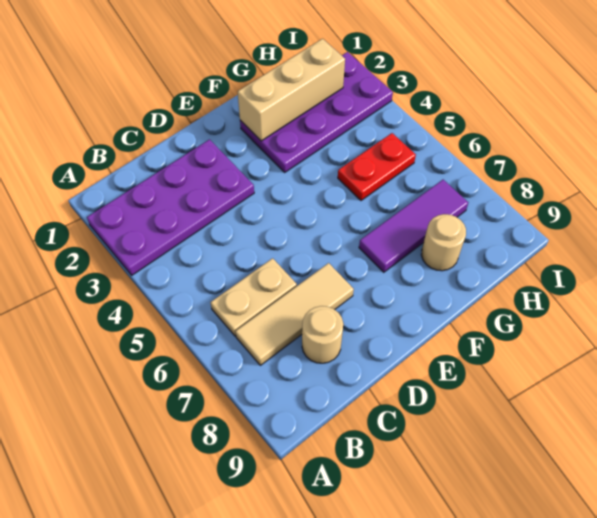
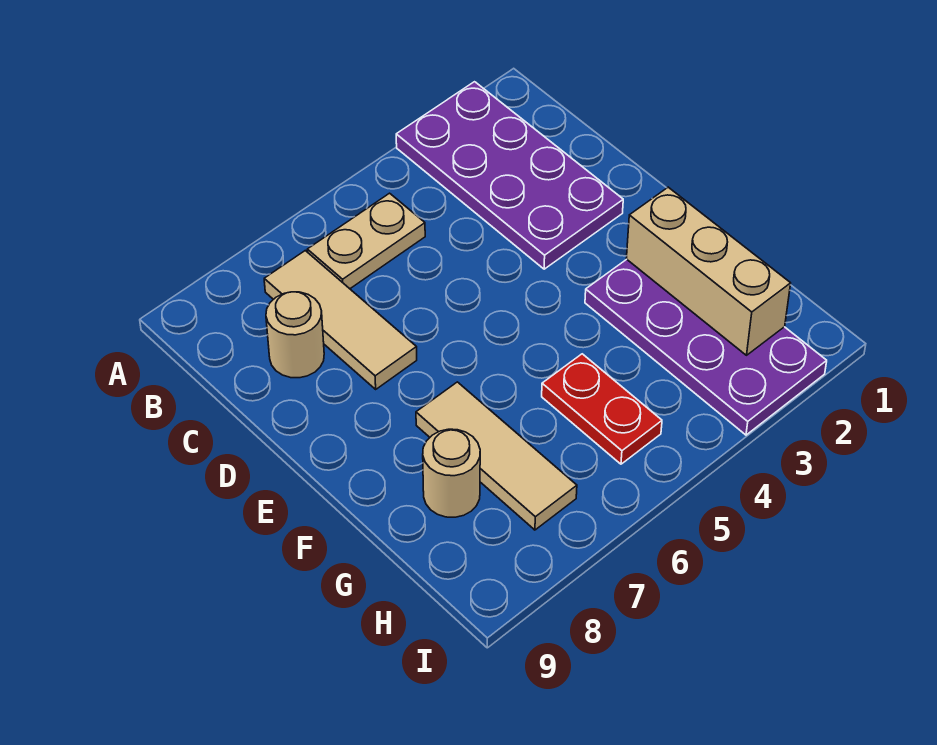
tan plate B6:C6 level 1 -> tan plate B5:B6 level 1
purple tile F7:H7 level 1 -> tan tile F7:H7 level 1

